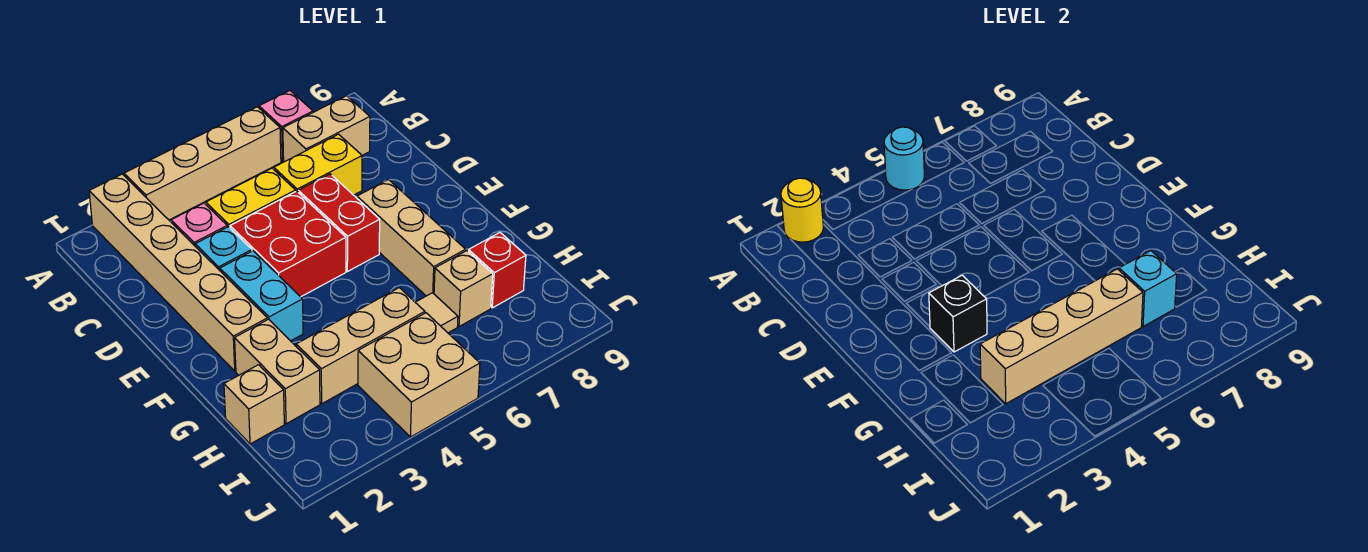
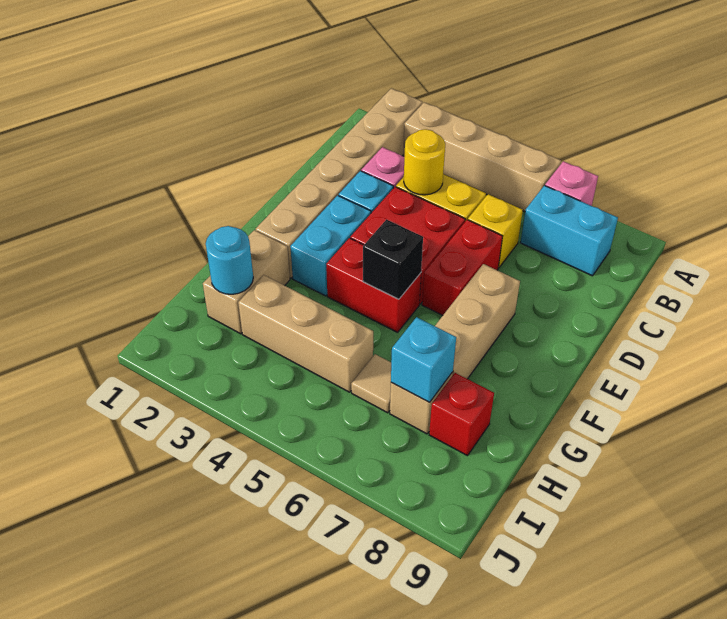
yellow round brick A2 level 2 -> yellow round brick C4 level 2
cyan round brick A5 level 2 -> cyan round brick H2 level 2
tan brick B7:B8 level 1 -> cyan brick B7:B8 level 1
yellow brick C6:C7 level 1 -> yellow brick C6 level 1
black brick F3 level 2 -> black brick F5 level 2
none -> red brick F4:F5 level 1
tan brick H1 level 1 -> none
tan brick H3:H6 level 2 -> none
tan brick I4:J5 level 1 -> none

